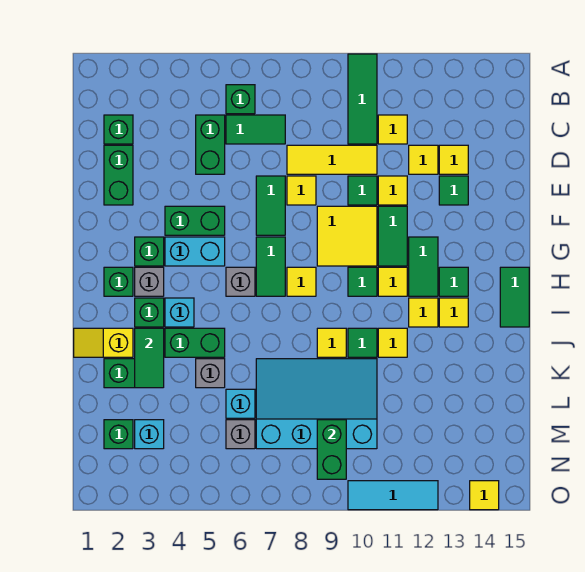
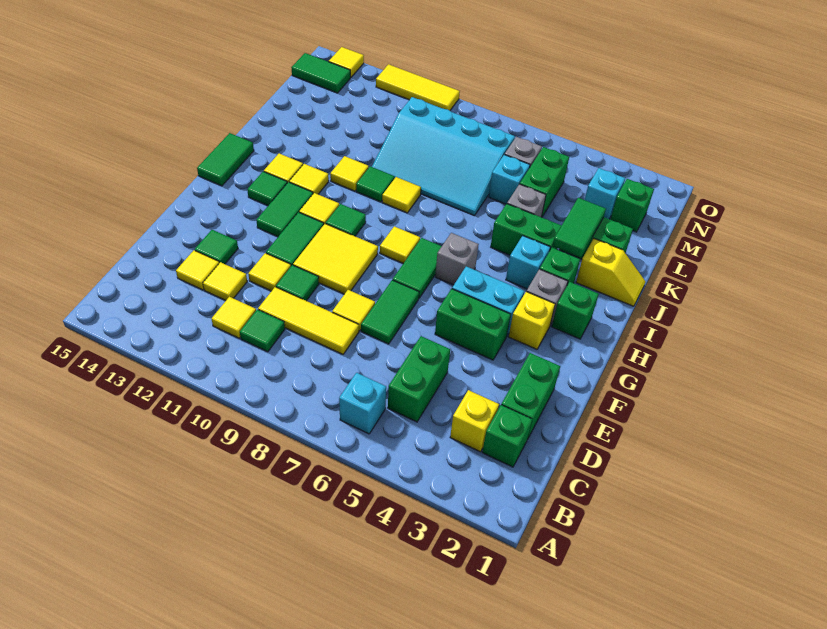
green tile A10:C10 level 1 -> green tile C10 level 1
green brick B6 level 1 -> cyan brick B6 level 1
none -> yellow brick C3 level 1
green tile C6:C7 level 1 -> green tile N14:N15 level 1
green brick G3 level 1 -> yellow brick G3 level 1
green brick M9:N9 level 2 -> green brick L5:M5 level 1
cyan tile O10:O12 level 1 -> yellow tile O10:O12 level 1

